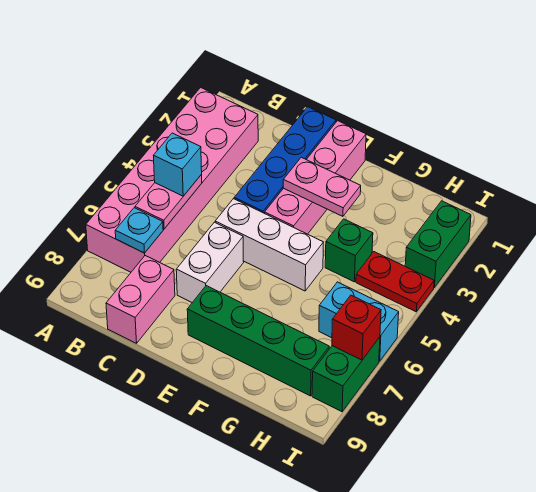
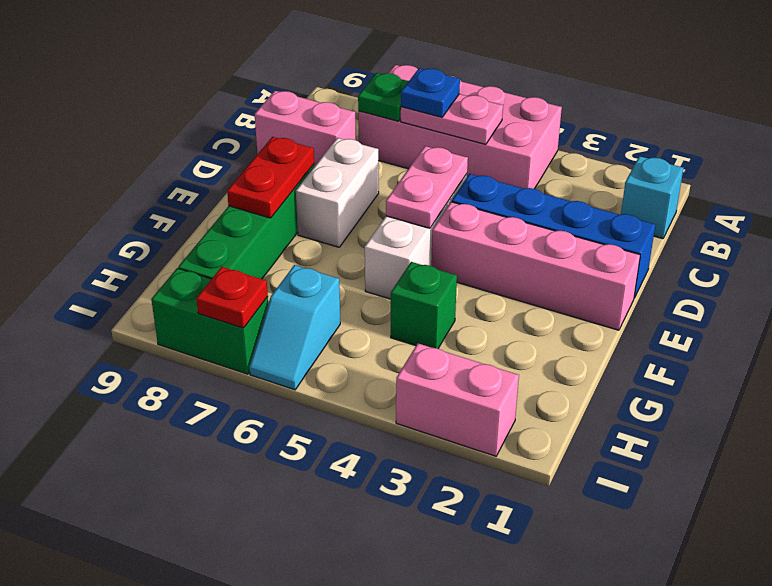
pink brick A2:B7 level 1 -> pink brick A4:B7 level 1
cyan brick B5 level 3 -> cyan brick B1 level 1
none -> blue plate B6 level 3
cyan plate B7 level 2 -> green plate B7 level 2
white brick D6:D7 level 1 -> white brick D7:E7 level 1
pink plate E3:F3 level 2 -> pink plate D5:E5 level 2
red plate H4:I4 level 1 -> red plate E8:F8 level 2
cyan brick H6:I6 level 1 -> cyan slope H6:I6 level 1 top H
green brick I2:I3 level 1 -> pink brick I2:I3 level 1
red brick I7 level 2 -> red plate I7 level 2

